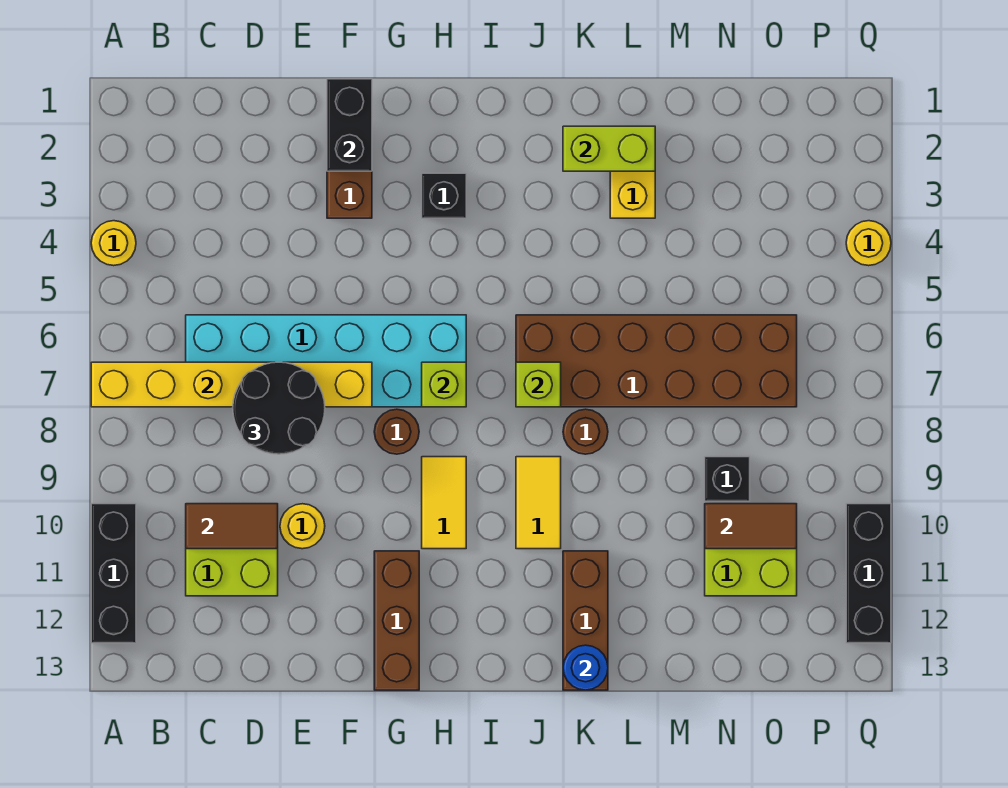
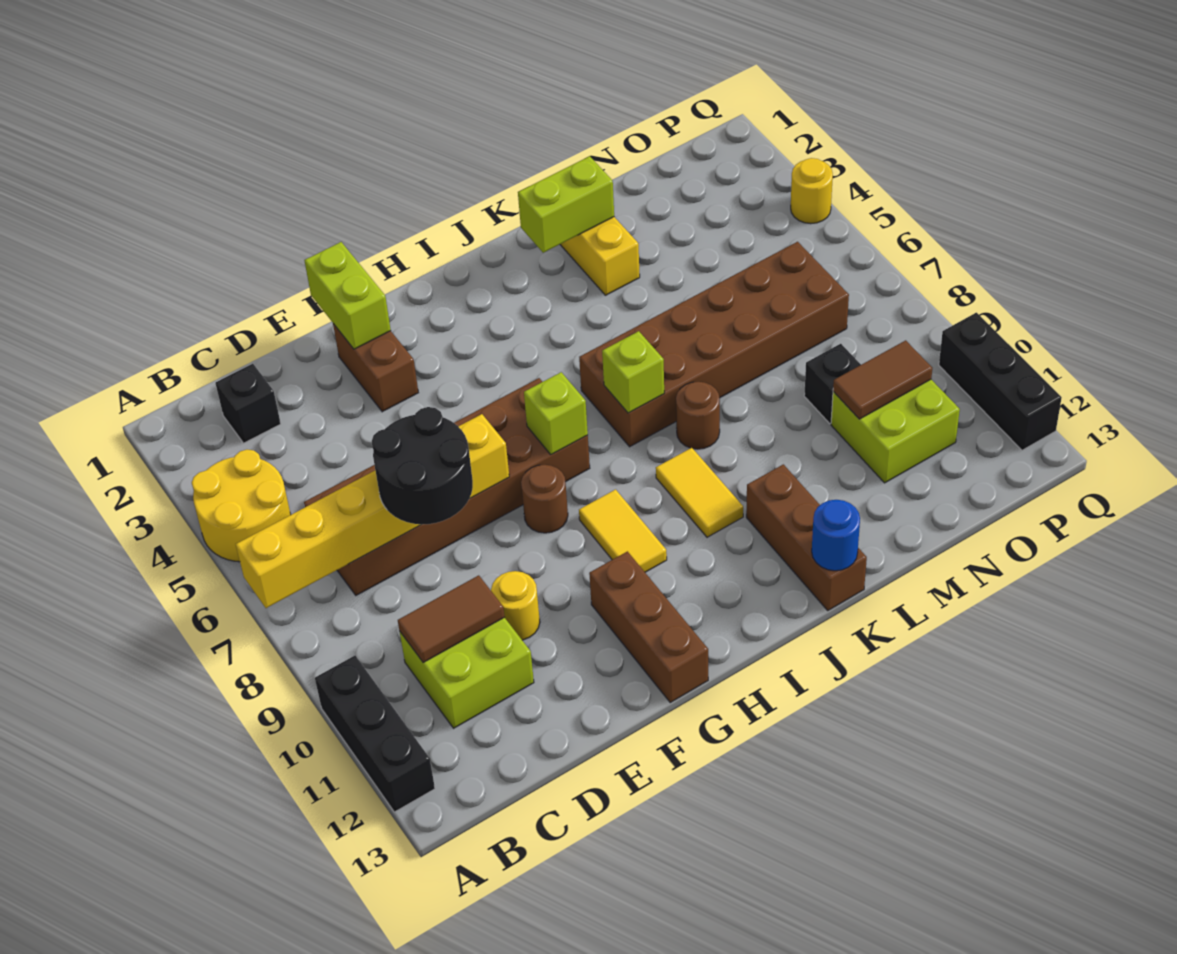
yellow round brick A4 level 1 -> yellow round brick A4:B5 level 1
cyan brick C6:H7 level 1 -> brown brick C6:H7 level 1
black brick F1:F2 level 2 -> lime brick F1:F2 level 2
black brick H3 level 1 -> black brick C2 level 1

